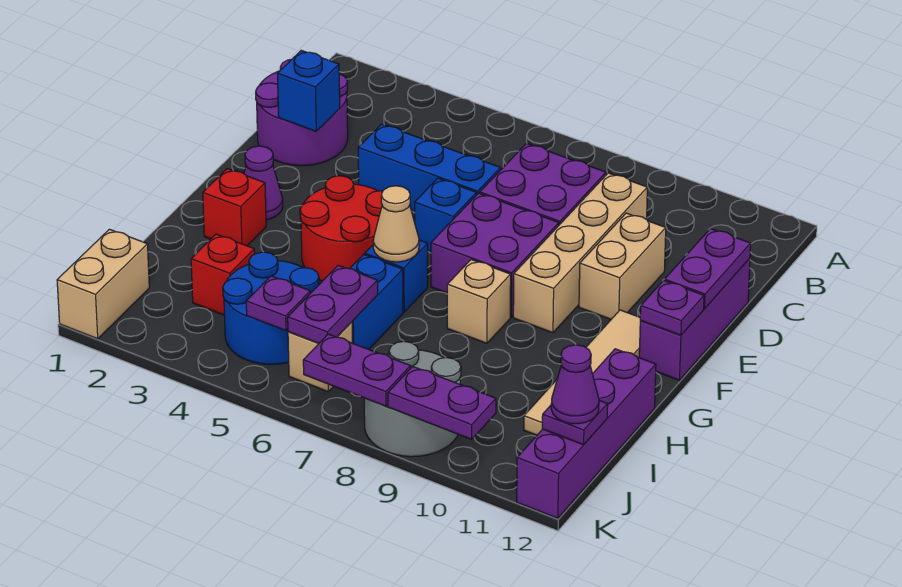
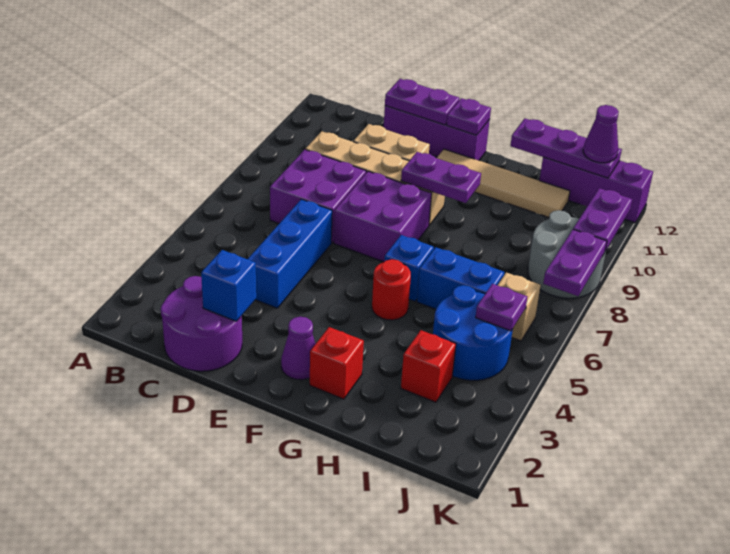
blue brick E6 level 1 -> none
red round brick F4:G5 level 1 -> red round brick G5 level 1
tan cone G6 level 2 -> none
tan brick G8 level 1 -> none
purple brick H12:K12 level 1 -> purple brick I12:K12 level 1
purple plate I6:J6 level 2 -> purple plate F9:G9 level 2
tan brick J1:K1 level 1 -> none
purple plate J12 level 2 -> purple plate H12:J12 level 2

